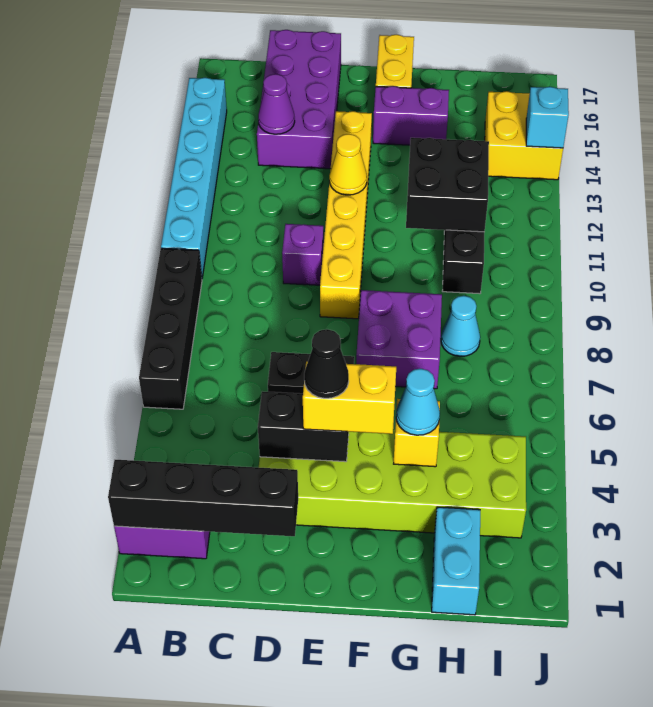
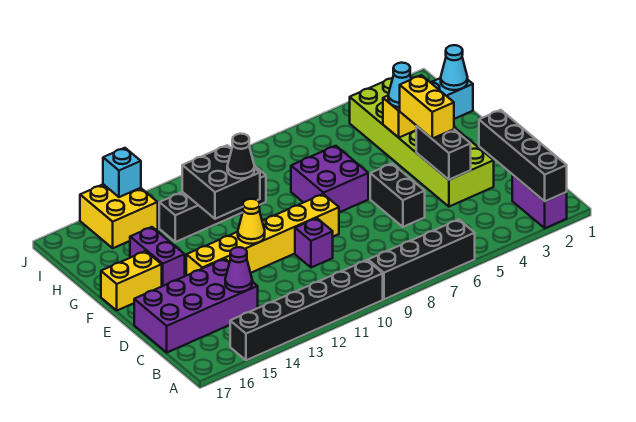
cyan brick A10:A15 level 1 -> black brick A10:A15 level 1
black cone E4 level 4 -> black cone G11 level 3
cyan cone H8 level 1 -> cyan cone H1 level 2

